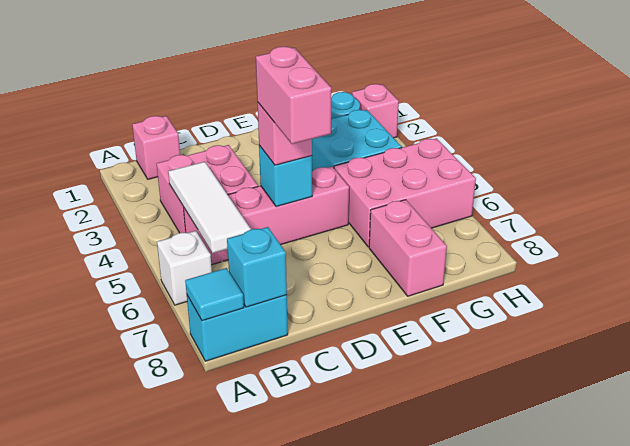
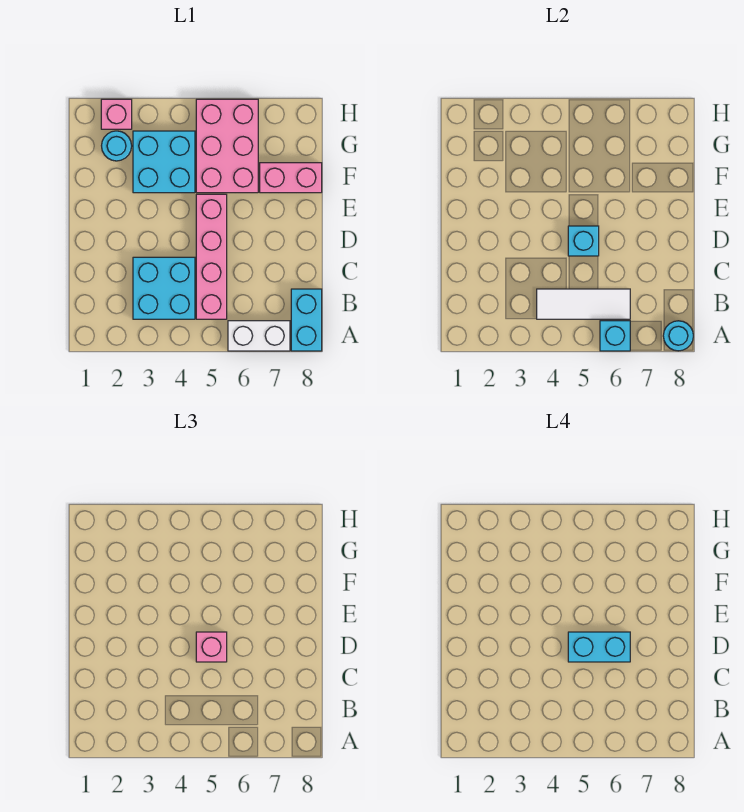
white brick A6 level 1 -> white brick A6:A7 level 1
cyan tile A8 level 2 -> cyan round brick A8 level 2
pink brick B1 level 1 -> none
pink brick B3:C4 level 1 -> cyan brick B3:C4 level 1
cyan brick B8 level 2 -> cyan brick A6 level 2
pink brick D5:D6 level 4 -> cyan brick D5:D6 level 4

